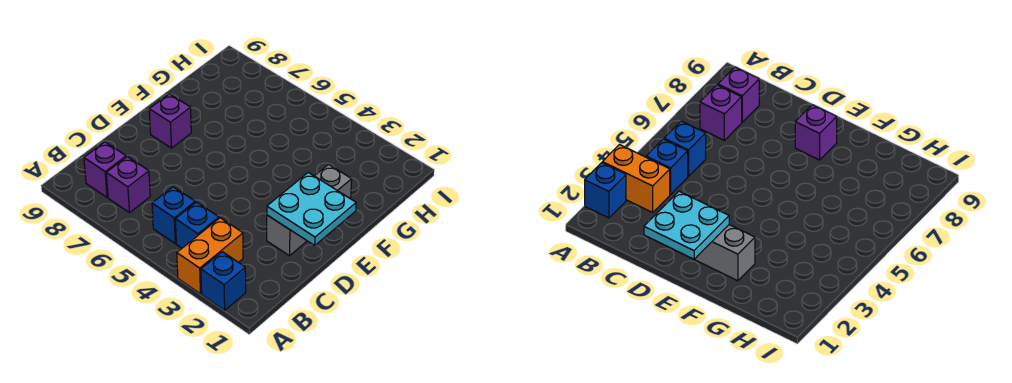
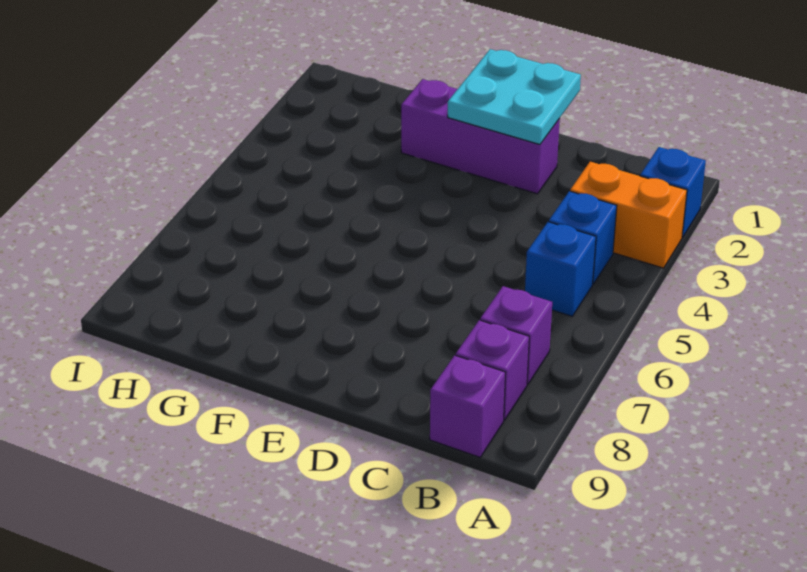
grey brick D2:F2 level 1 -> purple brick D2:F2 level 1
purple brick E8 level 1 -> purple brick B9 level 1

